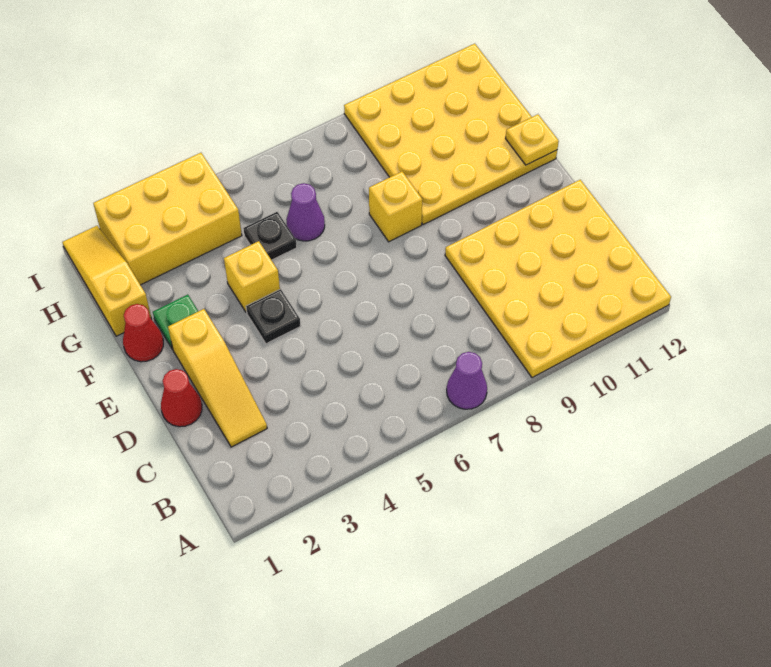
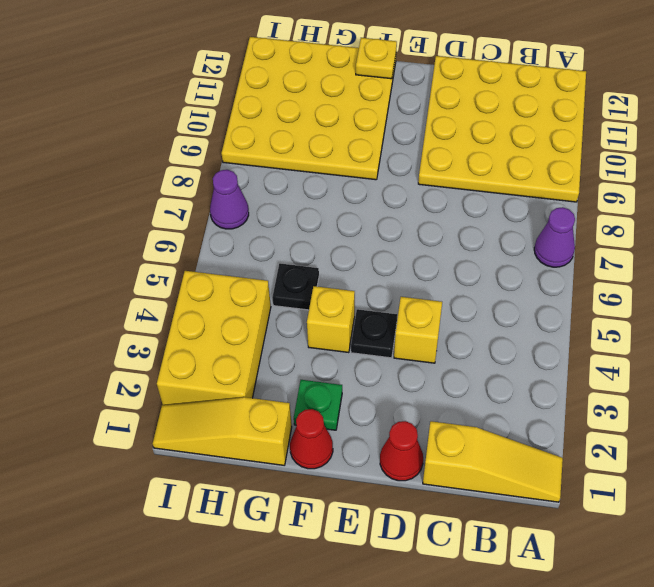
yellow slope C2:E2 level 1 top E -> yellow slope A1:C1 level 1 top C
yellow brick F8 level 1 -> yellow brick D4 level 1
purple cone G6 level 1 -> purple cone I7 level 1

